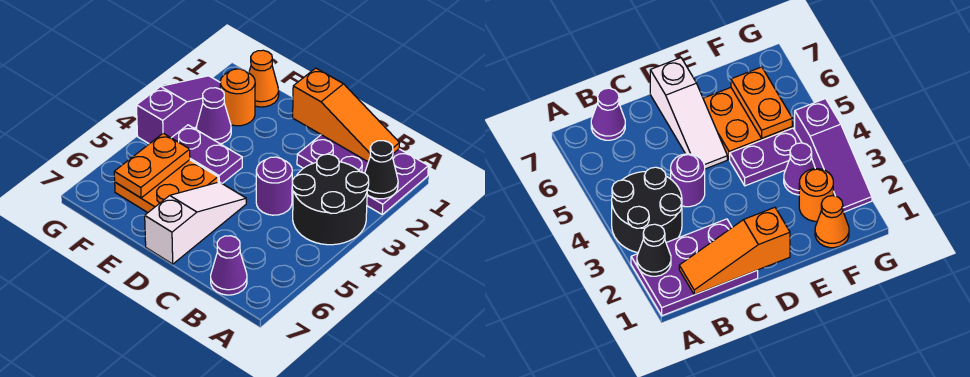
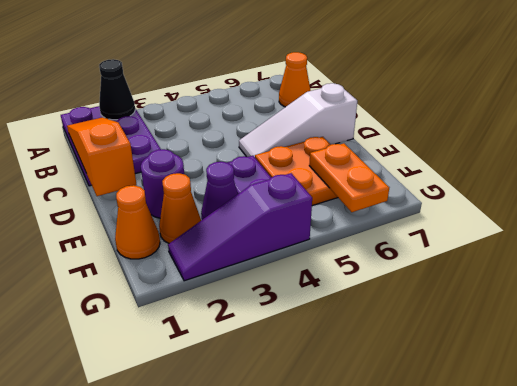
black round brick A3:B4 level 1 -> none
purple cone B7 level 1 -> orange cone B7 level 1
purple round brick C4 level 1 -> purple round brick E2 level 1
orange round brick F2 level 1 -> orange cone F2 level 1
orange plate F5:F6 level 2 -> orange plate F6:G6 level 2

